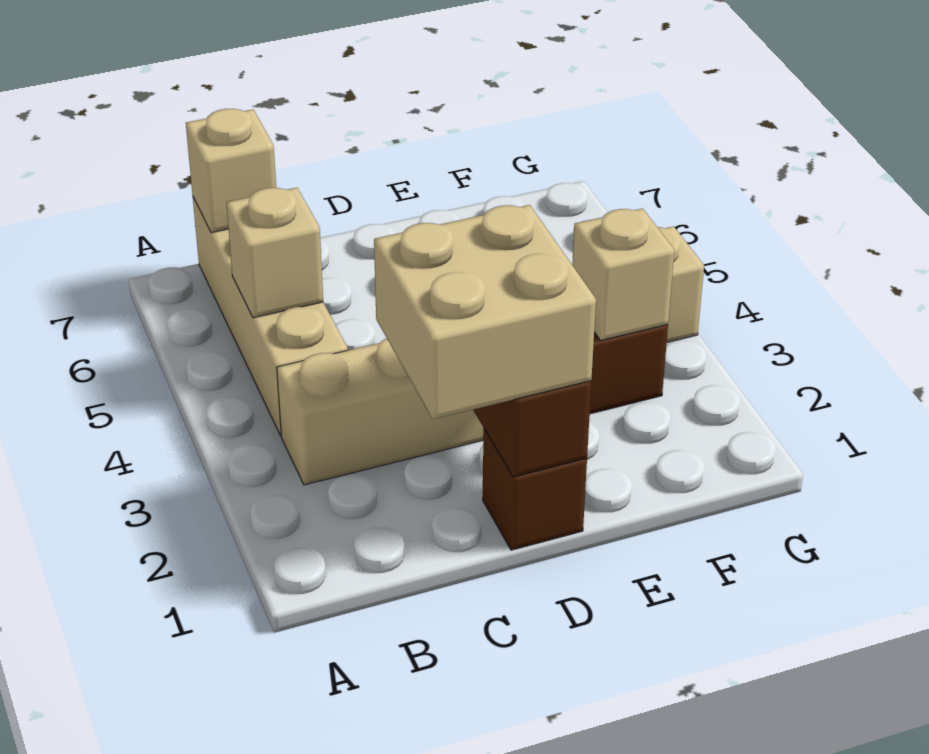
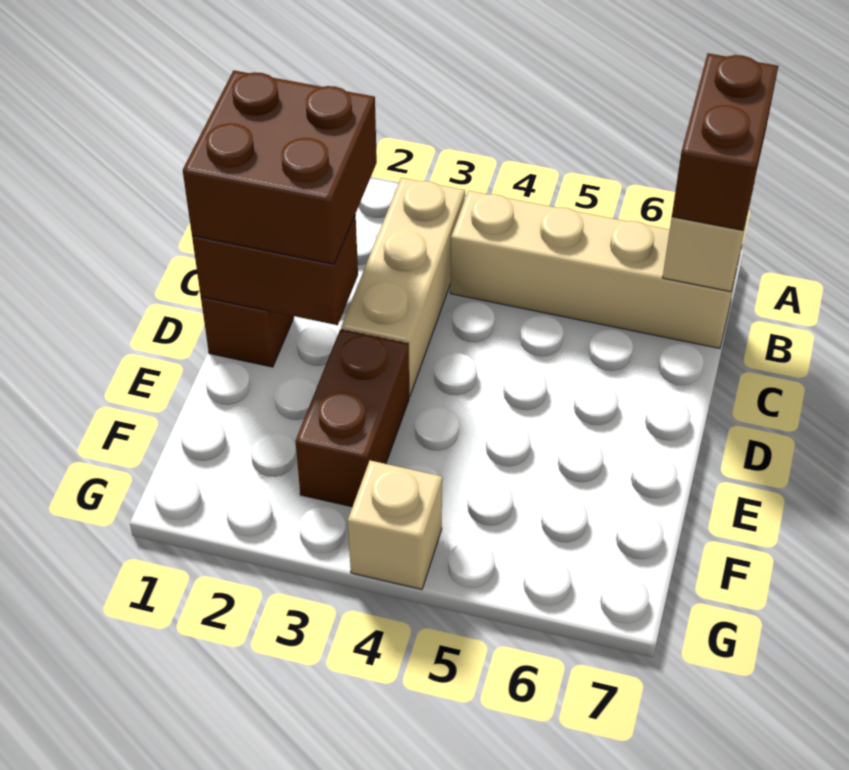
none -> brown brick A7:B7 level 3
tan brick B5 level 2 -> none
tan brick C1:D2 level 3 -> brown brick C1:D2 level 3
tan brick F3 level 2 -> none

